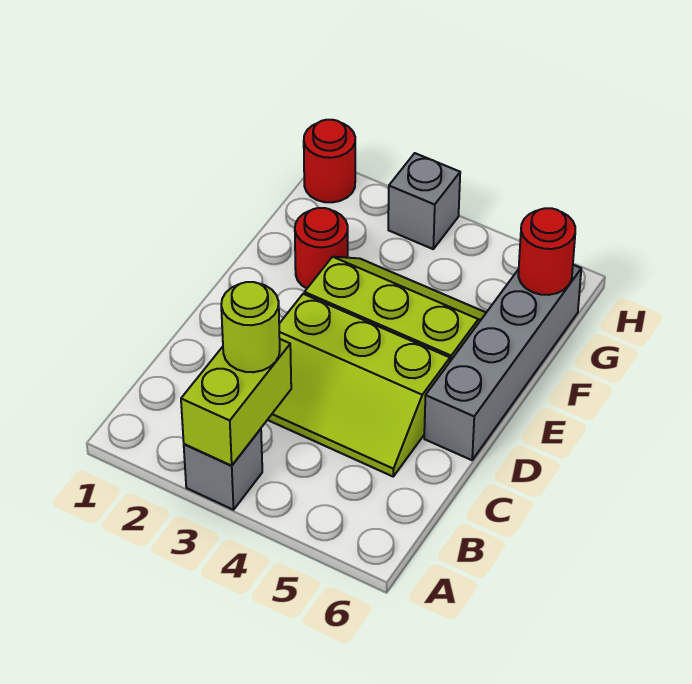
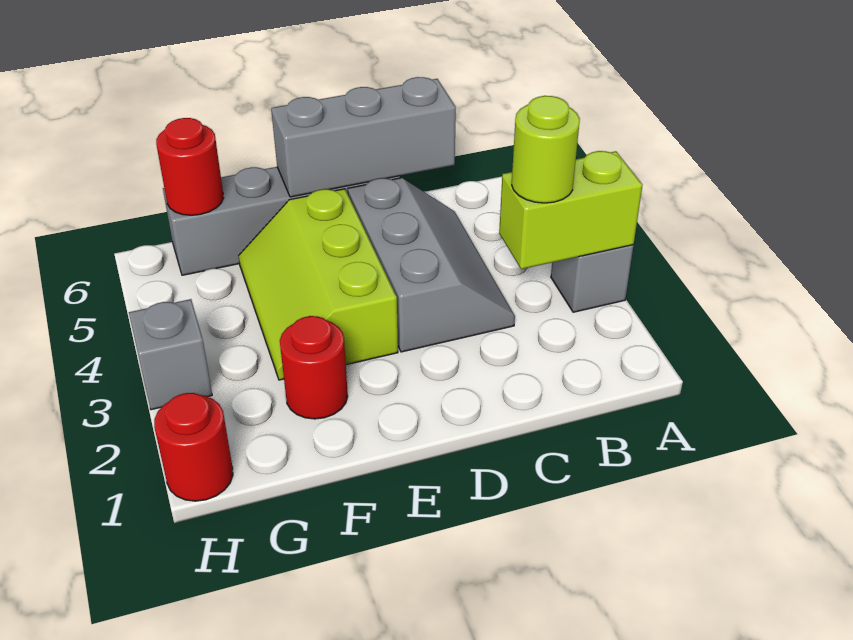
lime slope C3:D5 level 1 top D -> grey slope C3:D5 level 1 top D
none -> grey brick C6:E6 level 2

